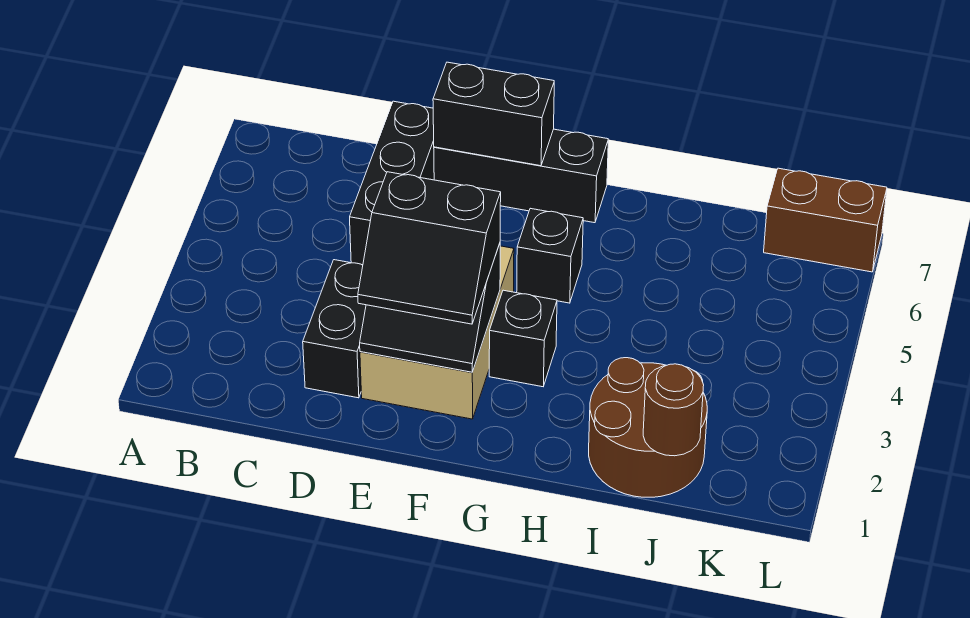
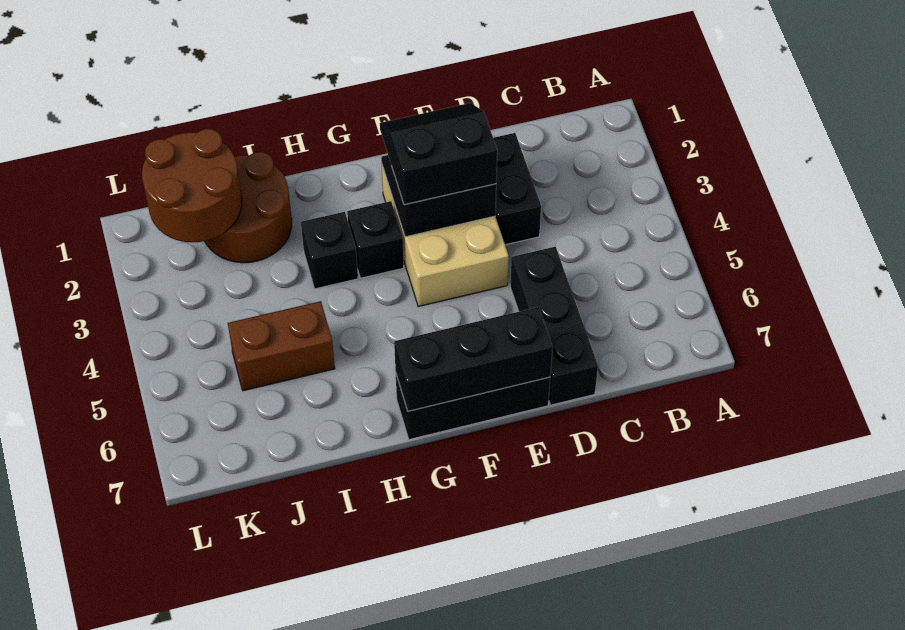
black brick E7:F7 level 2 -> black brick E7:G7 level 2
black brick G5 level 1 -> black brick H3 level 1
brown round brick J1 level 2 -> brown round brick J1:K2 level 2
brown brick K7:L7 level 1 -> brown brick I5:J5 level 1

